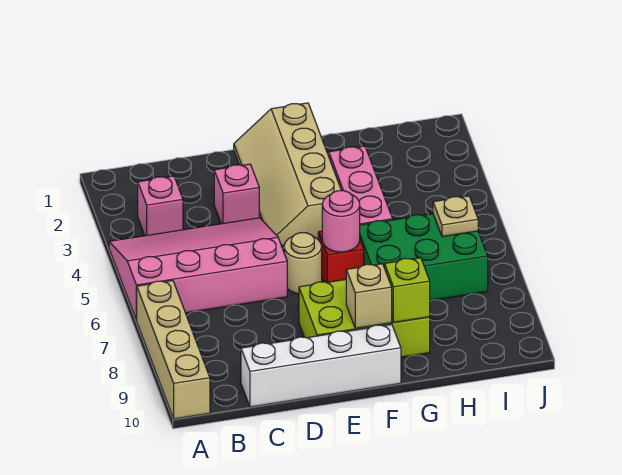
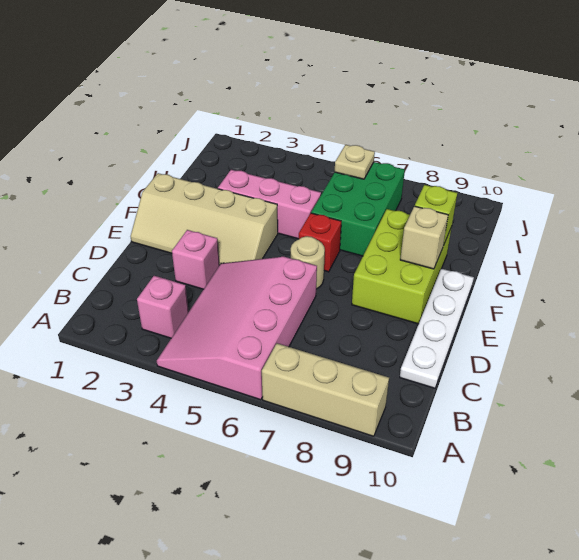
tan brick A7:A10 level 1 -> tan brick A7:A9 level 1
white brick C10:F10 level 1 -> white plate C10:F10 level 1
pink round brick F6 level 2 -> none

